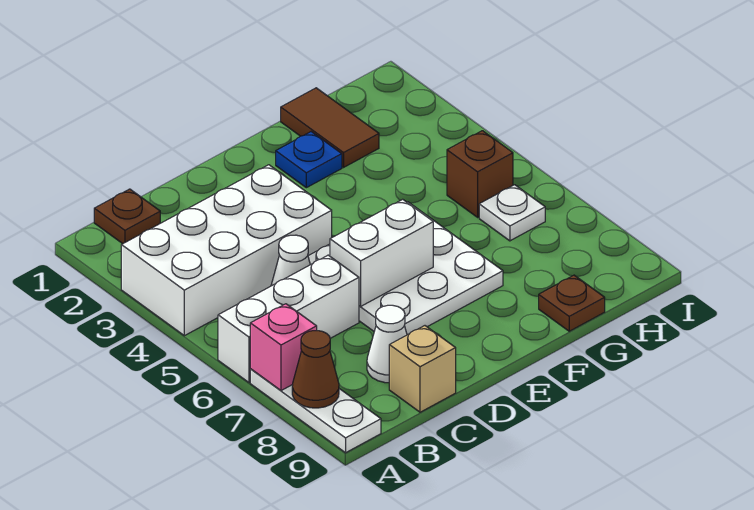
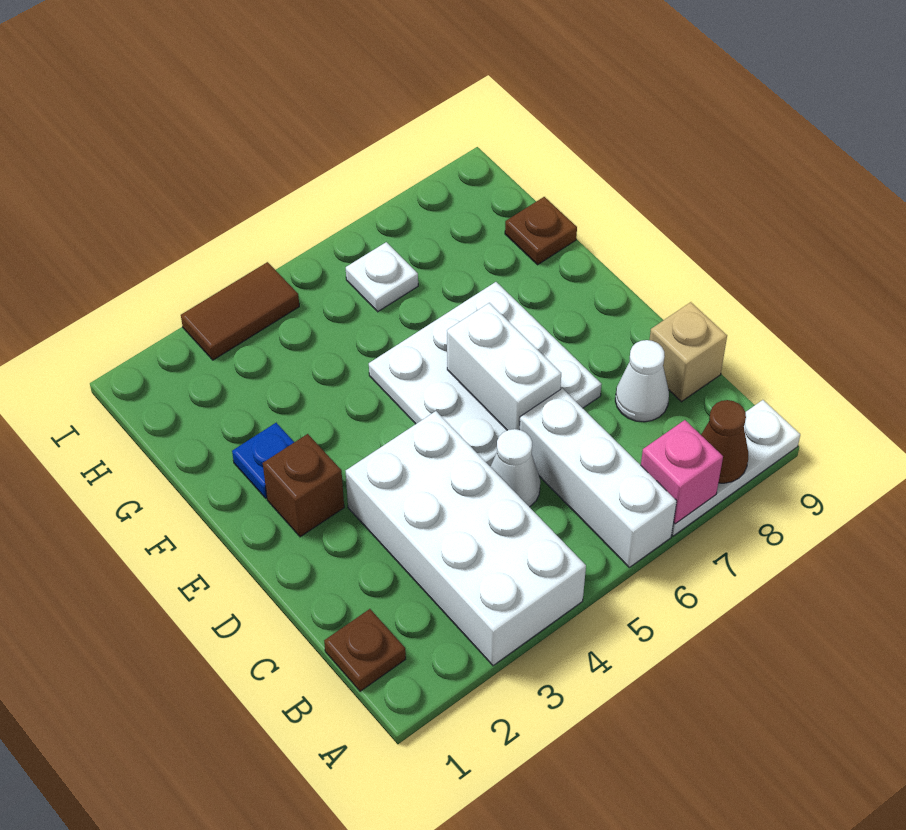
brown tile G1:G2 level 1 -> brown tile I3:I4 level 1
brown brick H5 level 1 -> brown brick E2 level 1

